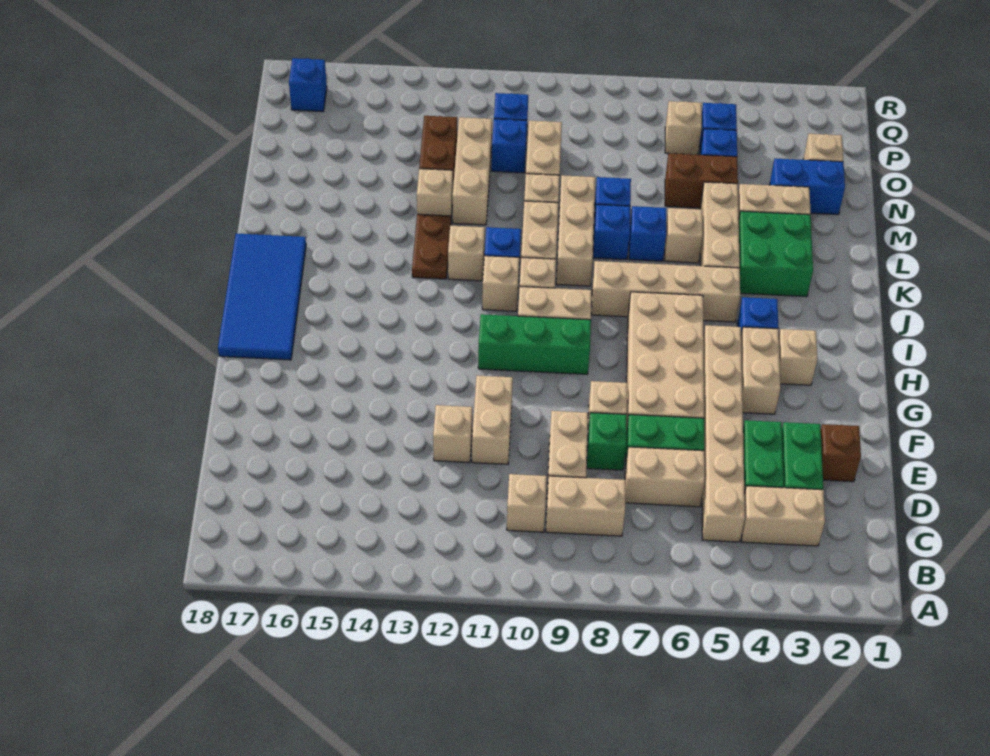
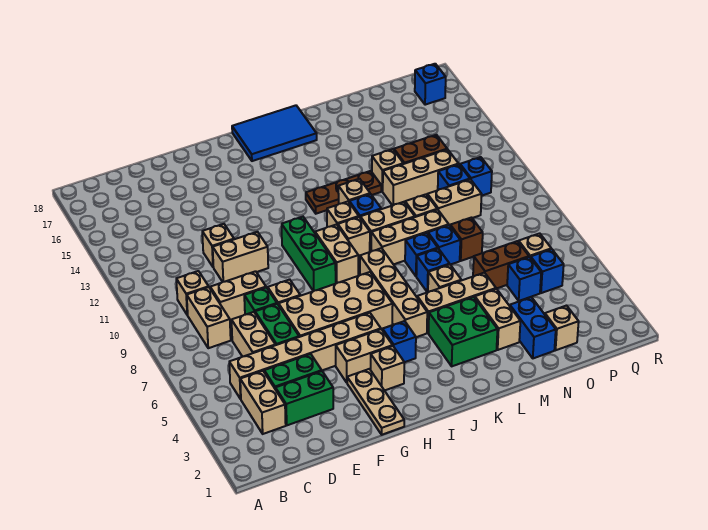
brown brick E2 level 1 -> brown brick N8 level 1
none -> tan plate G1:G3 level 1
blue tile H17:K18 level 1 -> blue tile I17:K18 level 1
brown plate K13:L13 level 1 -> brown plate J13:L13 level 1
brown brick N5:N6 level 1 -> brown brick N6:O6 level 1

